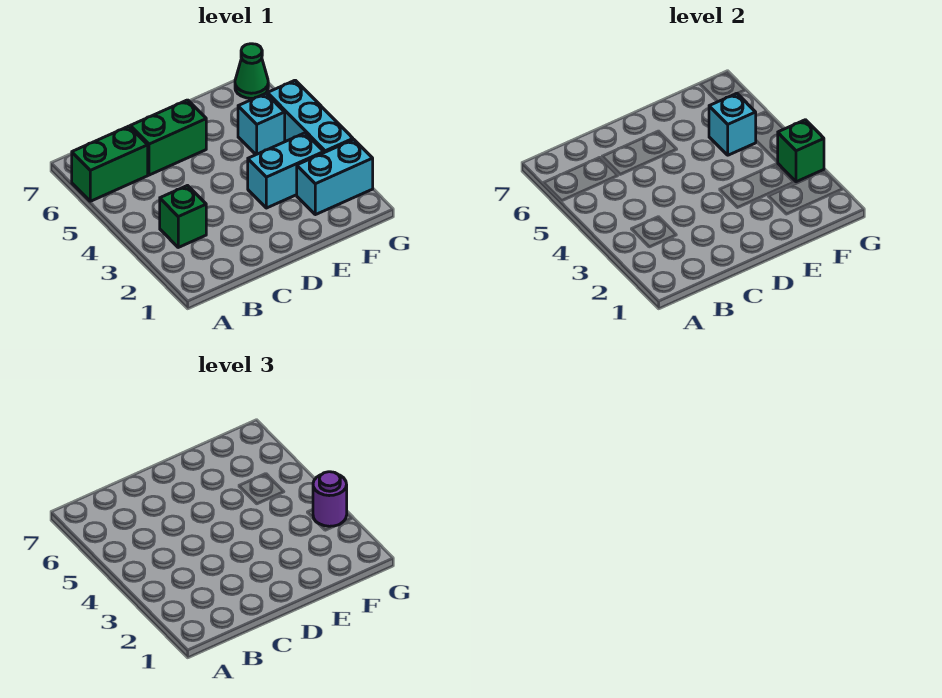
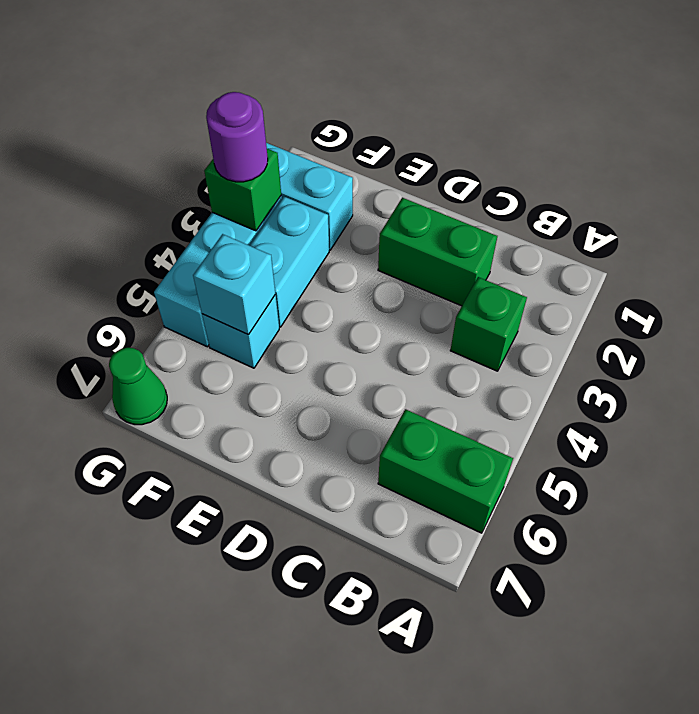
green brick C6:D6 level 1 -> green brick C2:D2 level 1
cyan brick E3:F3 level 1 -> cyan brick F3:F4 level 1

